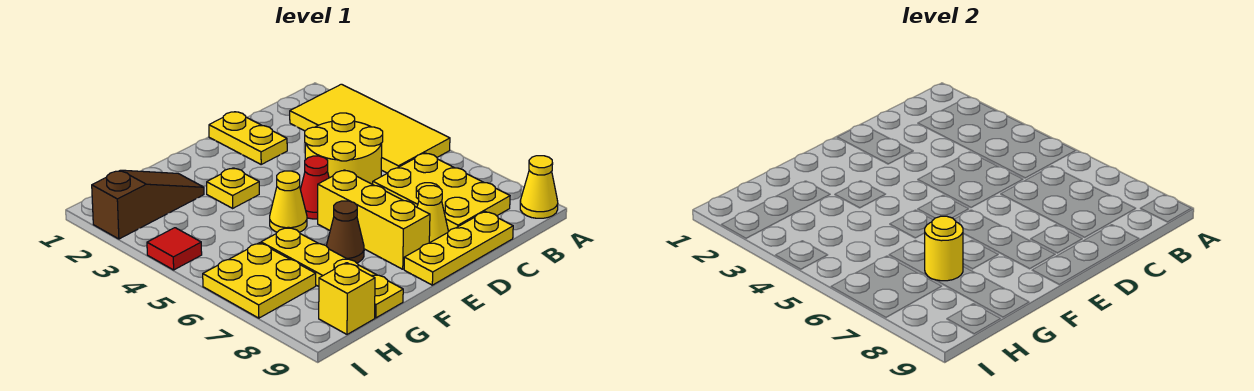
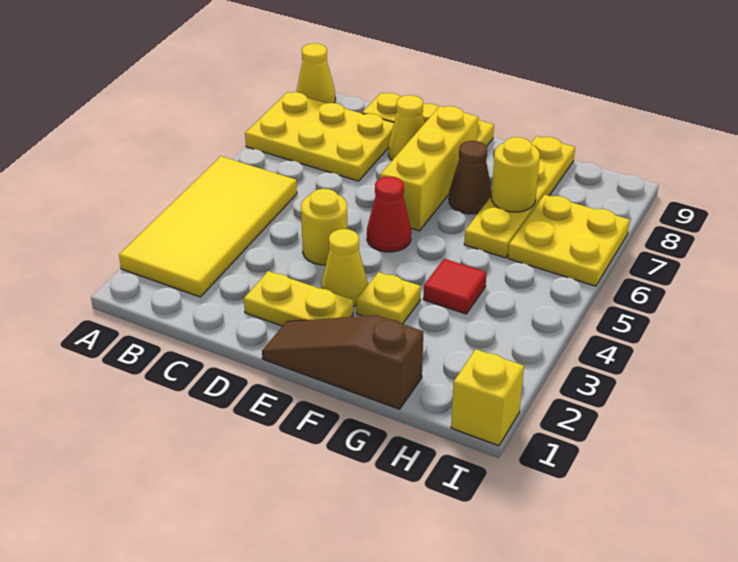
yellow plate B6:C8 level 1 -> yellow plate A7:C8 level 1
yellow round brick C4:D5 level 1 -> yellow round brick D4 level 1
yellow plate D1:D2 level 1 -> yellow plate D2:E2 level 1
yellow cone F5 level 1 -> yellow cone E3 level 1
brown slope G2:I2 level 1 top I -> brown slope E1:G1 level 1 top G
yellow brick H9 level 1 -> yellow brick I1 level 1
red tile I4 level 1 -> red tile G4 level 1

